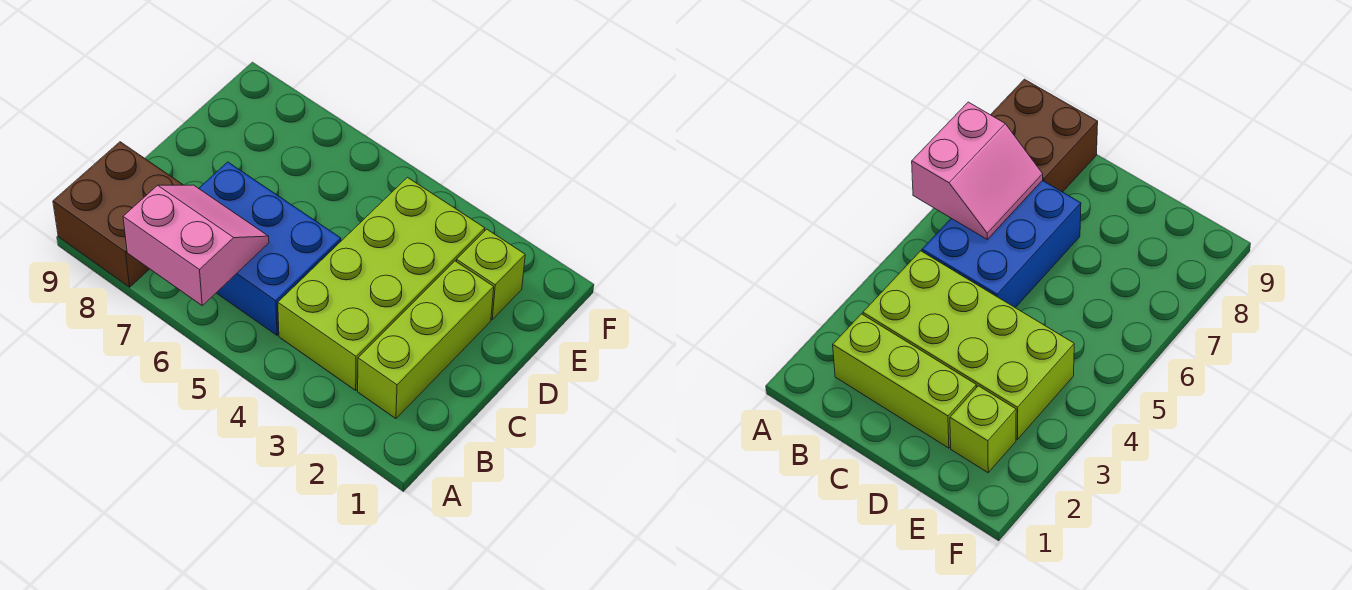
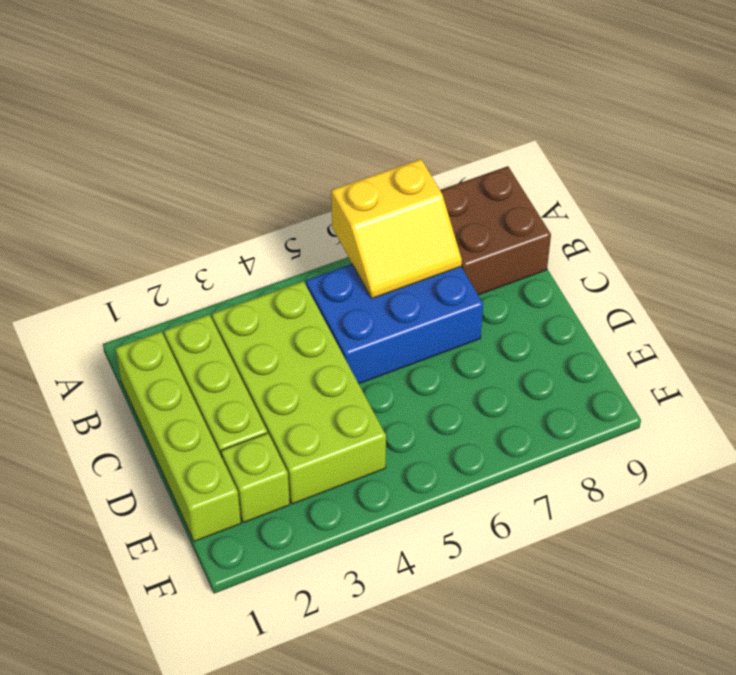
pink slope A6:B7 level 2 top A -> yellow slope A6:B7 level 2 top A
none -> lime brick B1:E1 level 1

